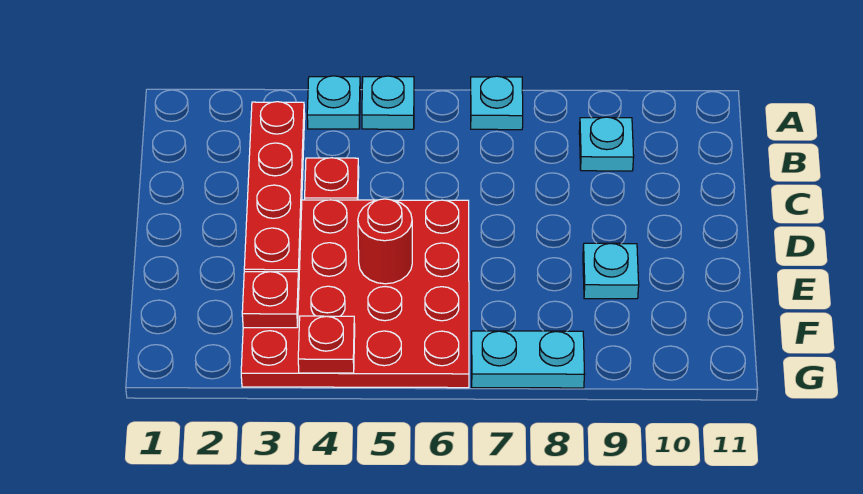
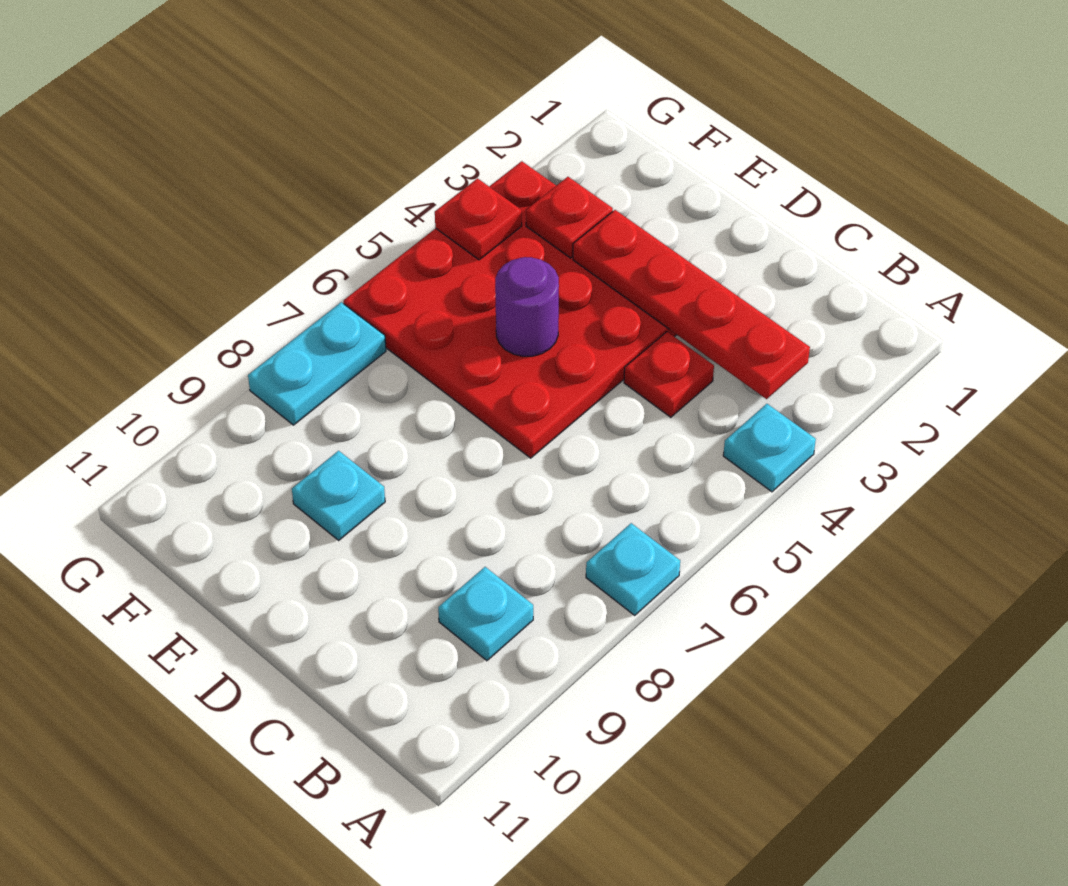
cyan plate A5 level 1 -> none
red round brick E5 level 2 -> purple round brick E5 level 2

